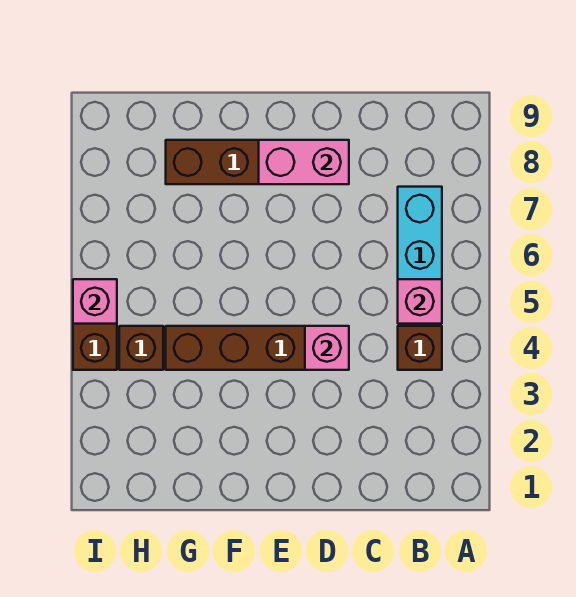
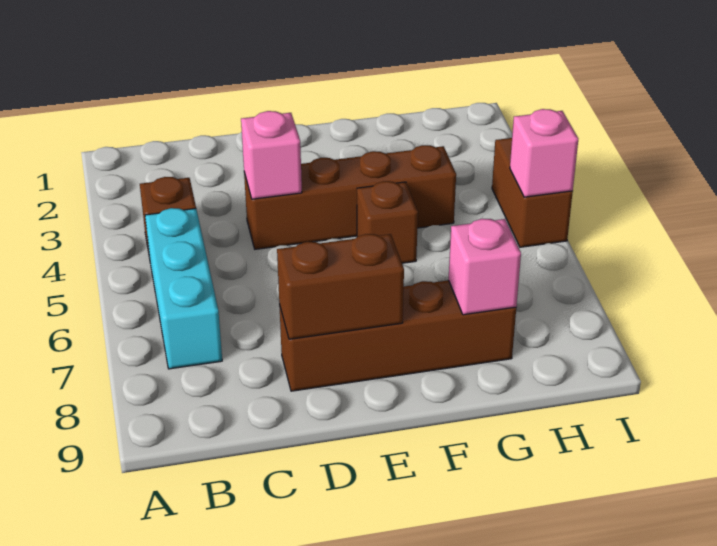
pink brick B5 level 2 -> pink brick G8 level 2
pink brick D8:E8 level 2 -> brown brick D8:E8 level 2
brown brick H4 level 1 -> brown brick F5 level 1

